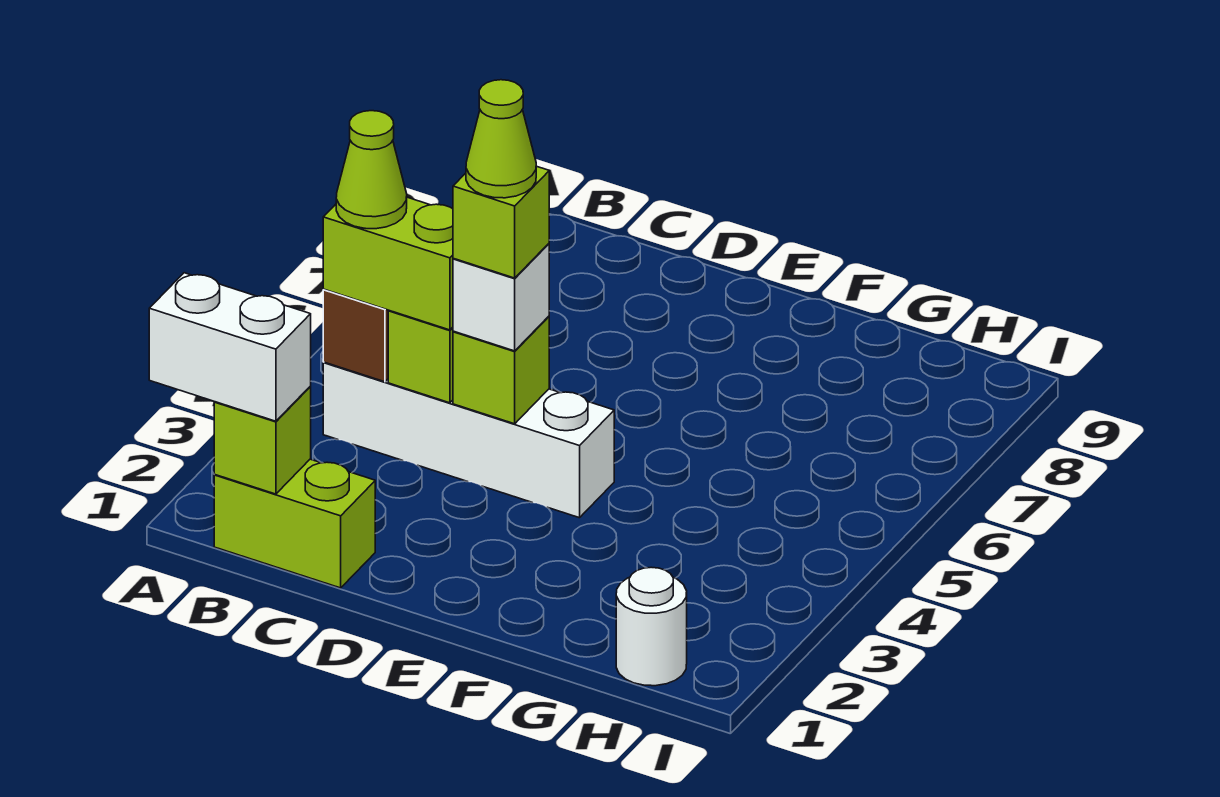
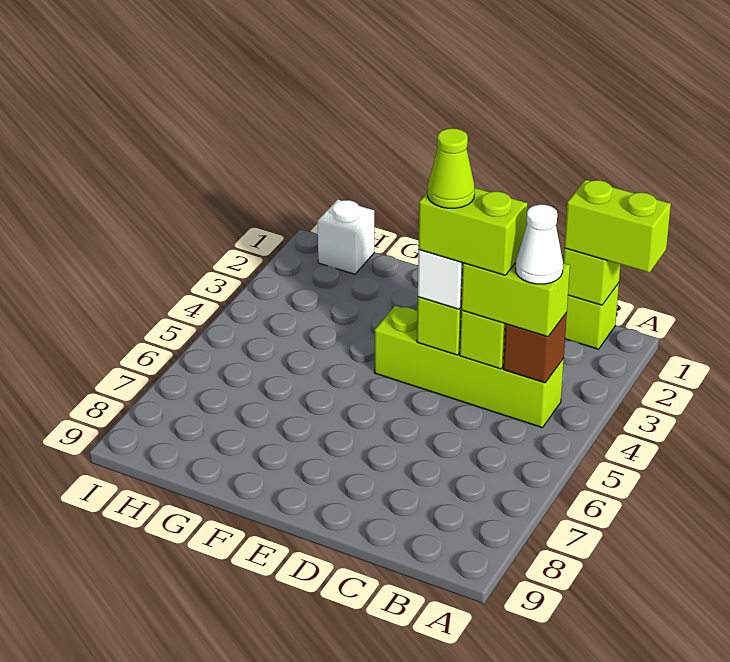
white brick A1:B1 level 3 -> lime brick A1:B1 level 3
white brick B4:E4 level 1 -> lime brick B4:E4 level 1
lime cone B4 level 4 -> white cone B4 level 4
lime brick D4 level 4 -> lime brick C4:D4 level 4
white round brick H1 level 1 -> white brick H1 level 1

